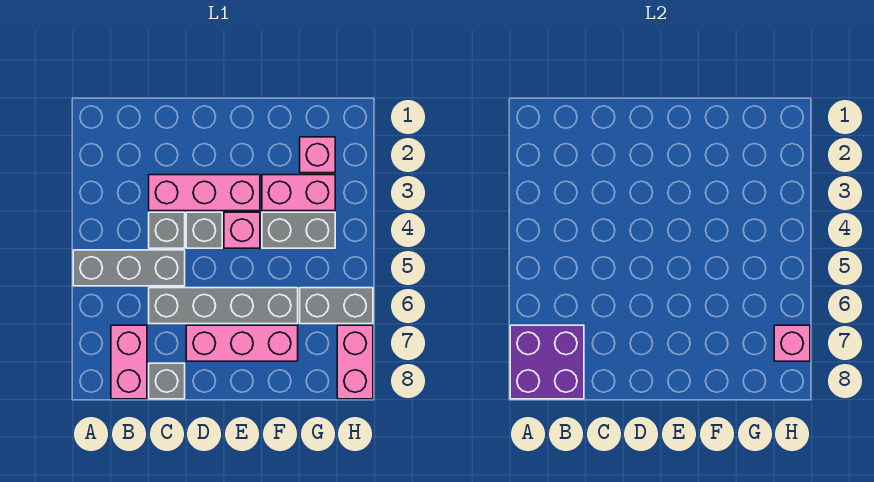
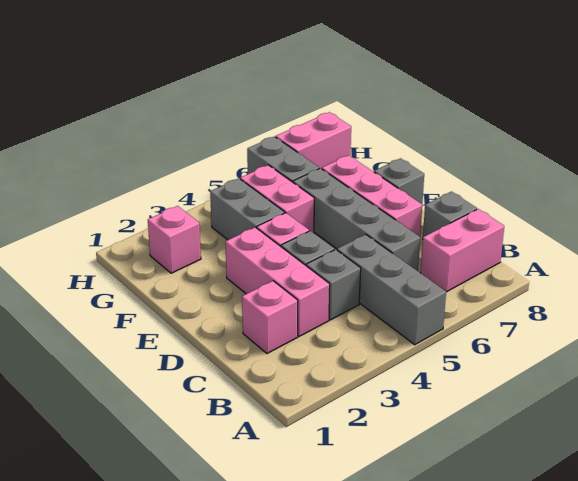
purple brick A7:B8 level 2 -> none
none -> grey brick E8 level 1
pink brick F3:G3 level 1 -> pink brick F5:G5 level 1
pink brick H7 level 2 -> pink brick C2 level 1

